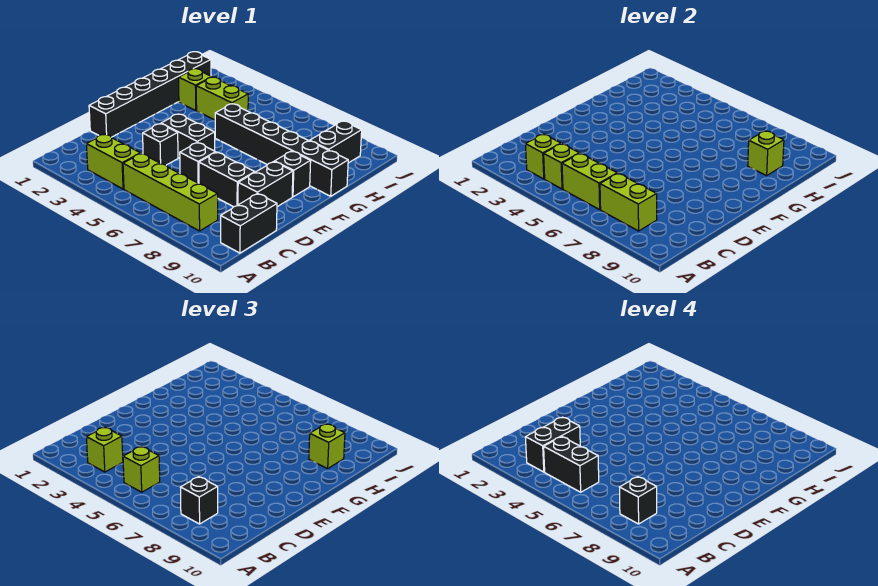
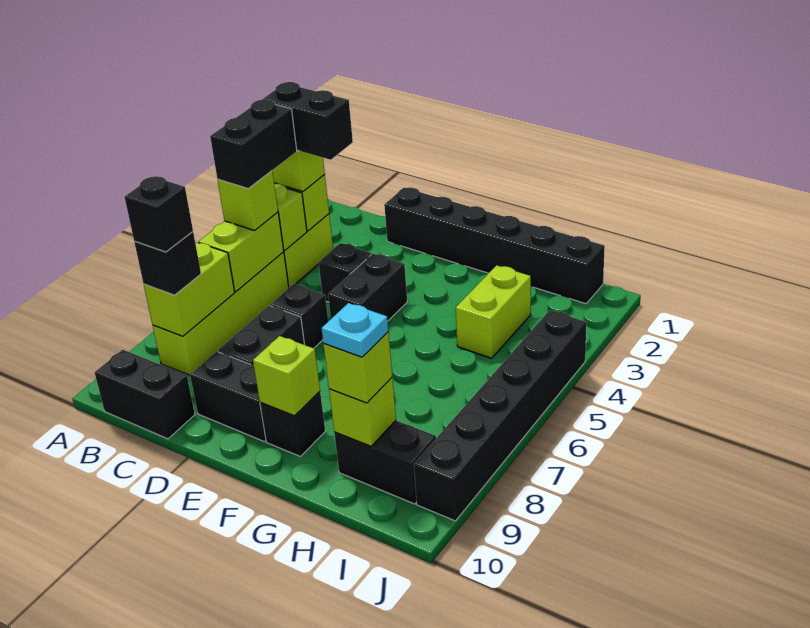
black brick G5:G10 level 1 -> black brick J4:J9 level 1
lime brick H2 level 1 -> lime brick F9 level 2
none -> cyan plate H9 level 4

